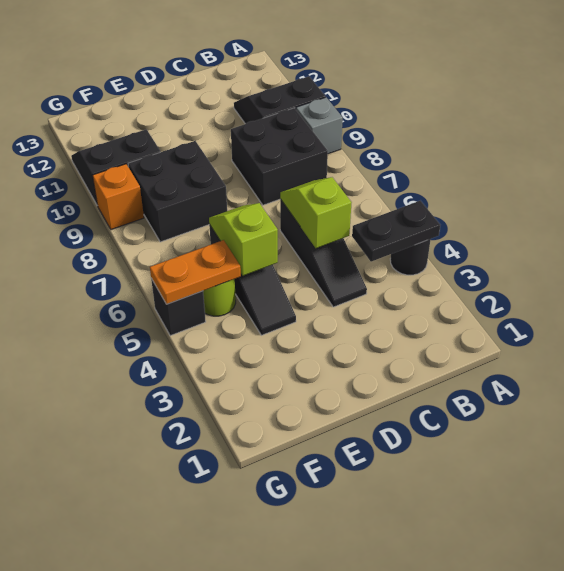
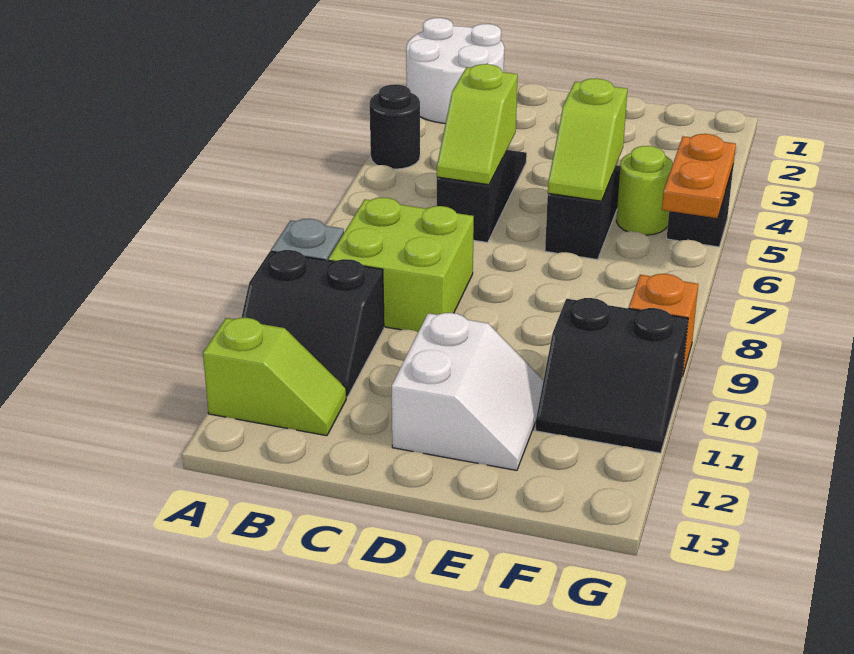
none -> white round brick A1:B2 level 1
black plate A4:B4 level 2 -> none
none -> lime slope A12:B12 level 1 top A
black brick B8:C9 level 1 -> lime brick B8:C9 level 1
none -> white slope D11:E12 level 1 top D
black brick E8:F9 level 1 -> none
orange plate F5:G5 level 2 -> orange plate G5:G6 level 2

